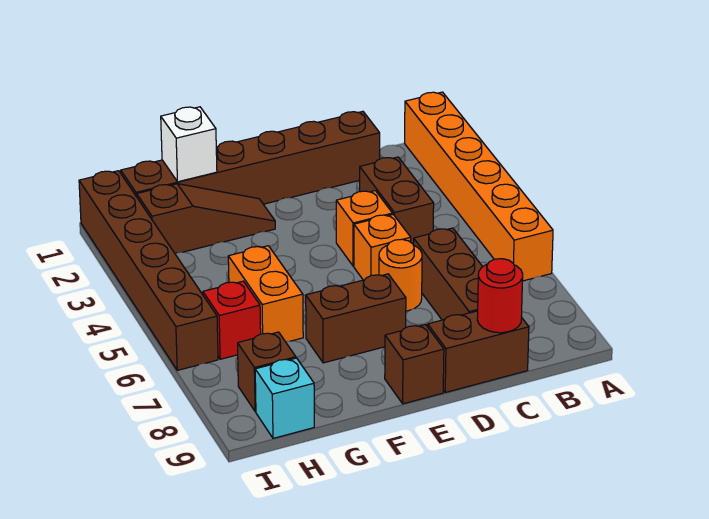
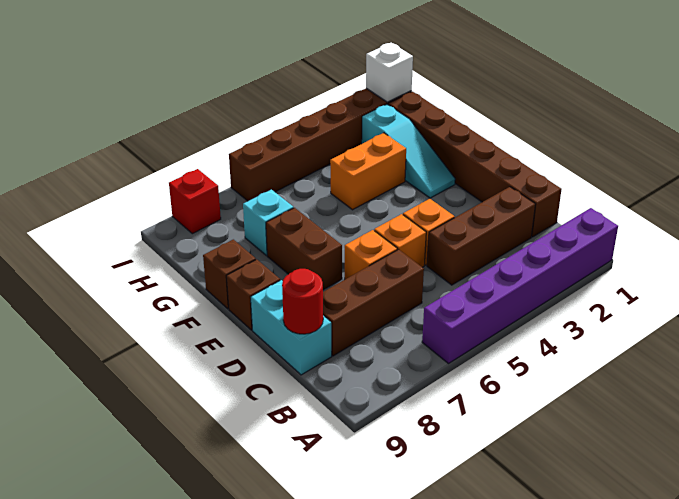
orange brick A1:A6 level 1 -> purple brick A1:A6 level 1
brown brick C3:C4 level 1 -> brown brick C2:C4 level 1
brown brick C9:D9 level 1 -> cyan brick C9:D9 level 1
orange round brick D6 level 1 -> orange brick D6 level 1
brown slope F2:H2 level 1 top H -> cyan slope F2:H2 level 1 top H
white brick G1 level 2 -> white brick I1 level 2
orange brick G5:G6 level 1 -> orange brick G3:G4 level 1
red brick H6 level 1 -> red brick I8 level 1
brown brick H8 level 1 -> brown brick F9 level 1
cyan brick H9 level 1 -> cyan brick G7 level 1

